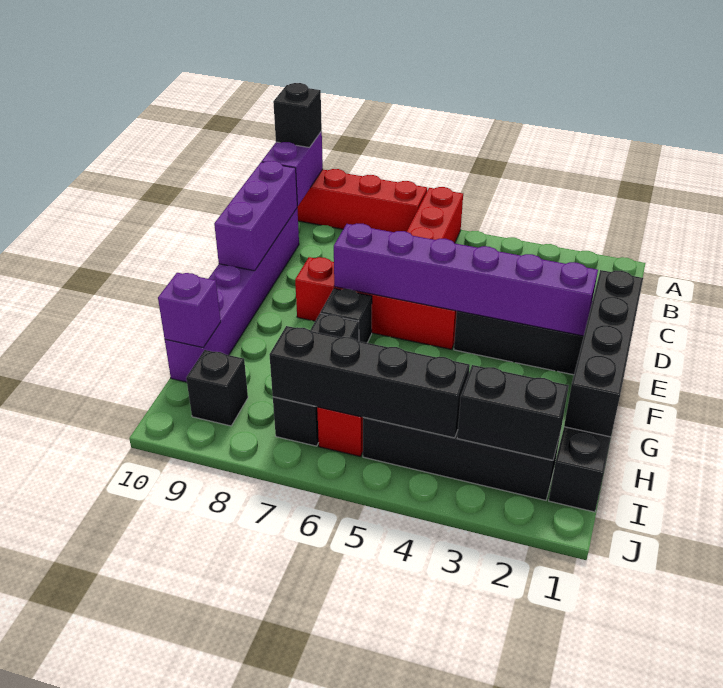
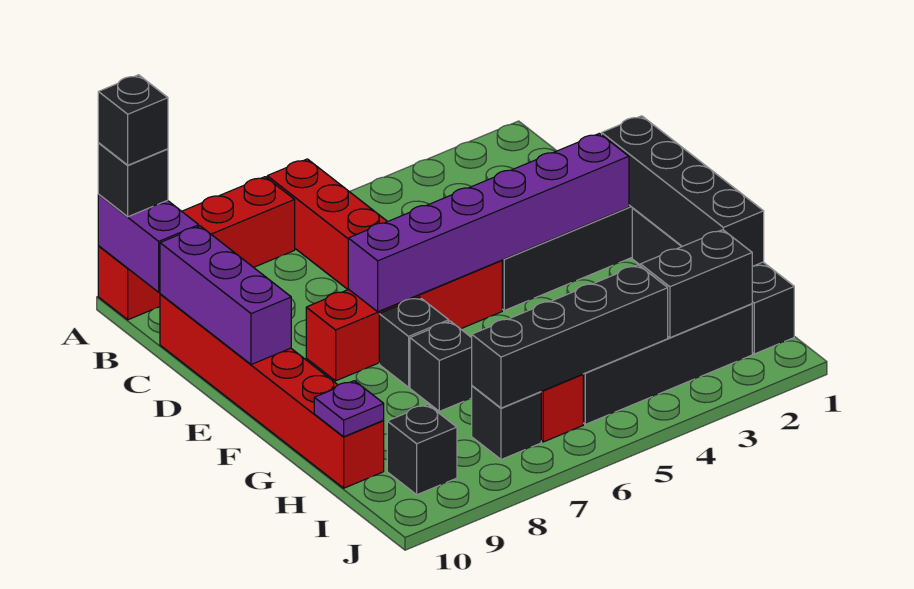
none -> black brick A10 level 4
purple brick C10:H10 level 1 -> red brick C10:H10 level 1
purple brick H10 level 2 -> purple plate H10 level 2

